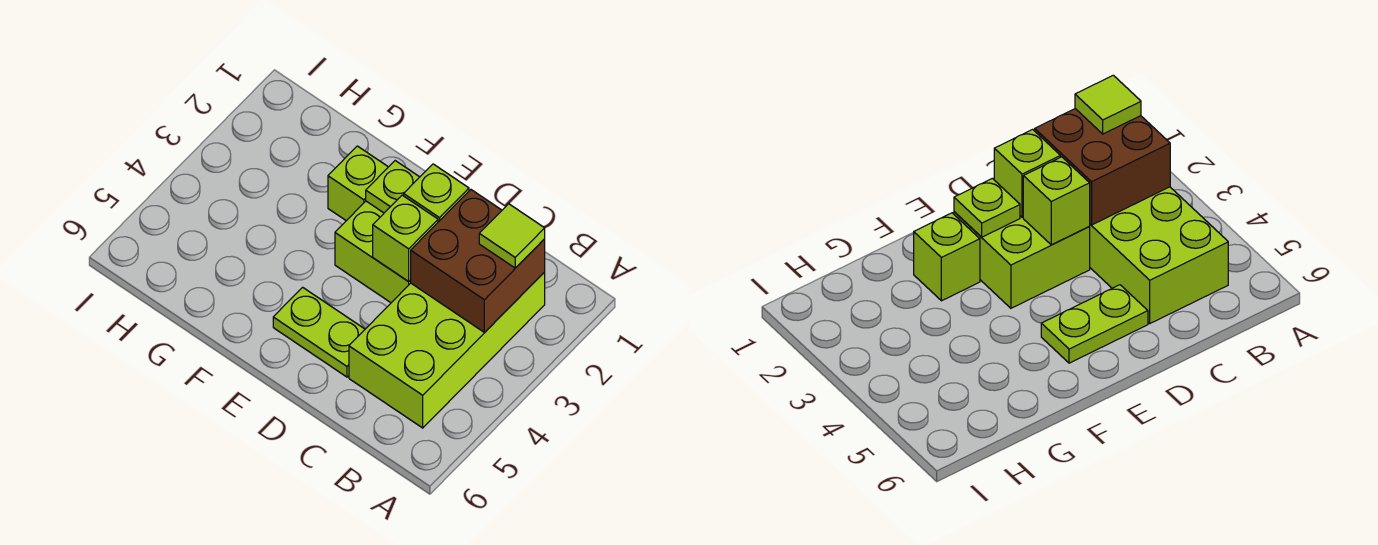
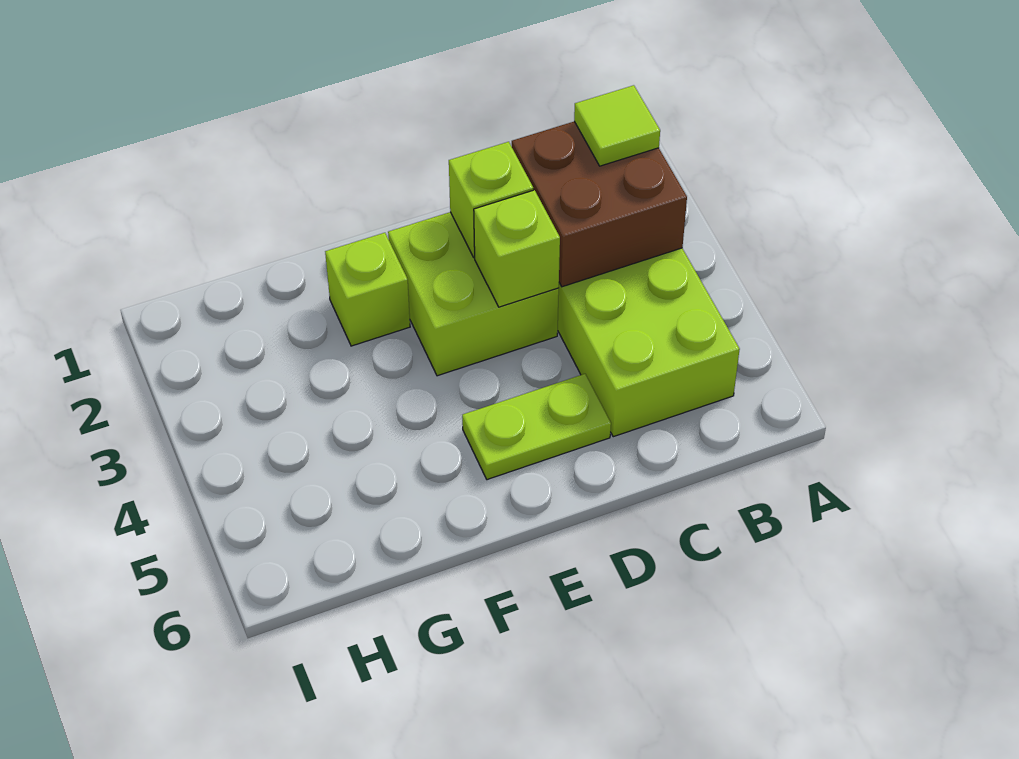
lime plate E2 level 2 -> none

